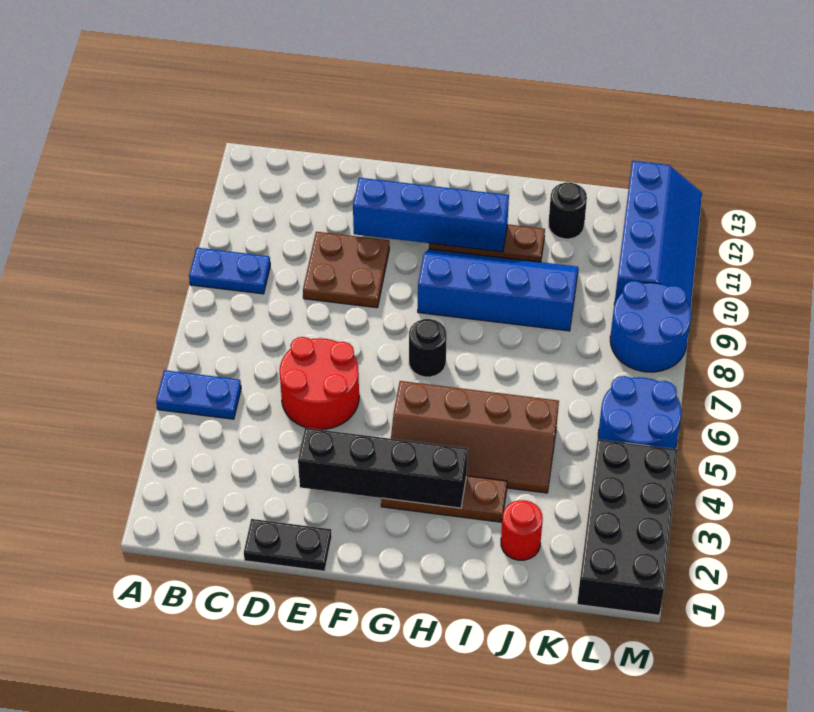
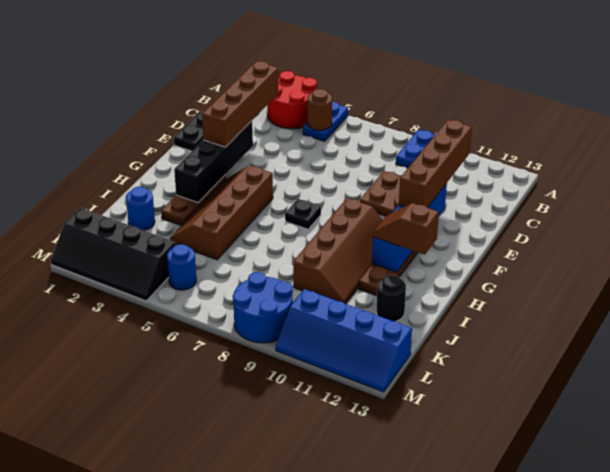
none -> brown round brick B5 level 2
none -> brown brick C3:F3 level 3
none -> brown brick C11:F11 level 3
red round brick D5:E6 level 1 -> red round brick A3:B4 level 1
black round brick G7 level 1 -> black plate G7 level 1
blue slope G9:J10 level 1 top 9 -> brown slope G9:J10 level 1 top 9
none -> brown slope H11:H12 level 3 top 12
red round brick J2 level 1 -> blue round brick J2 level 1
black brick L1:M4 level 1 -> black slope L1:M4 level 1 top L
blue round brick L5:M6 level 1 -> blue round brick L5 level 1

